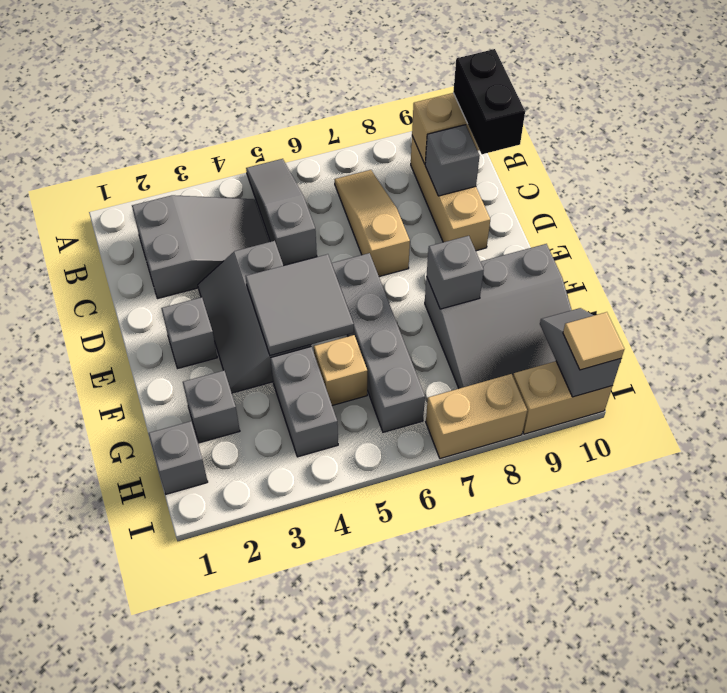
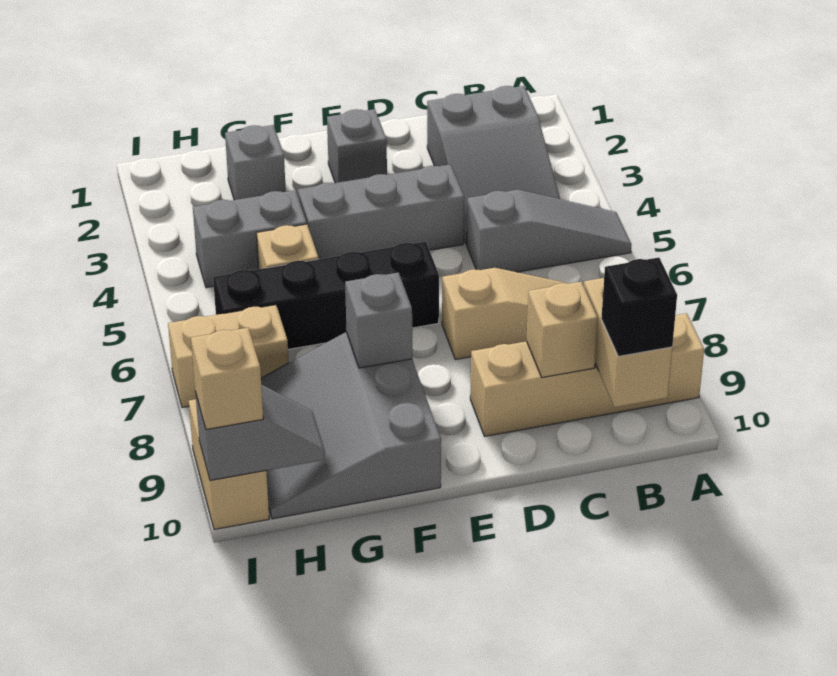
tan brick B9:D9 level 1 -> tan brick A9:D9 level 1
black brick B10:C10 level 3 -> black brick B10 level 3
grey brick C9 level 2 -> tan brick C9 level 2
grey tile E4:F5 level 2 -> none
grey brick E6:H6 level 1 -> black brick E6:H6 level 1
grey brick H1 level 1 -> none
tan brick I7:I8 level 1 -> tan brick H7:I7 level 1
tan tile I10 level 3 -> tan brick I10 level 3

